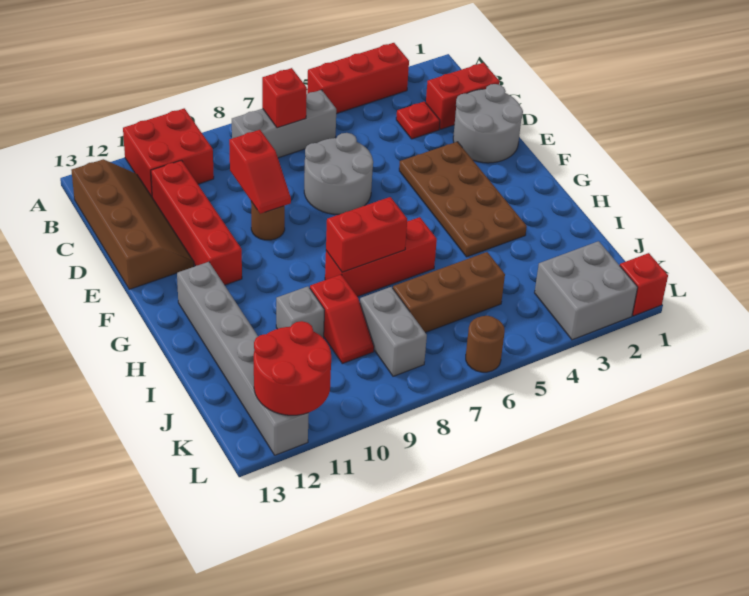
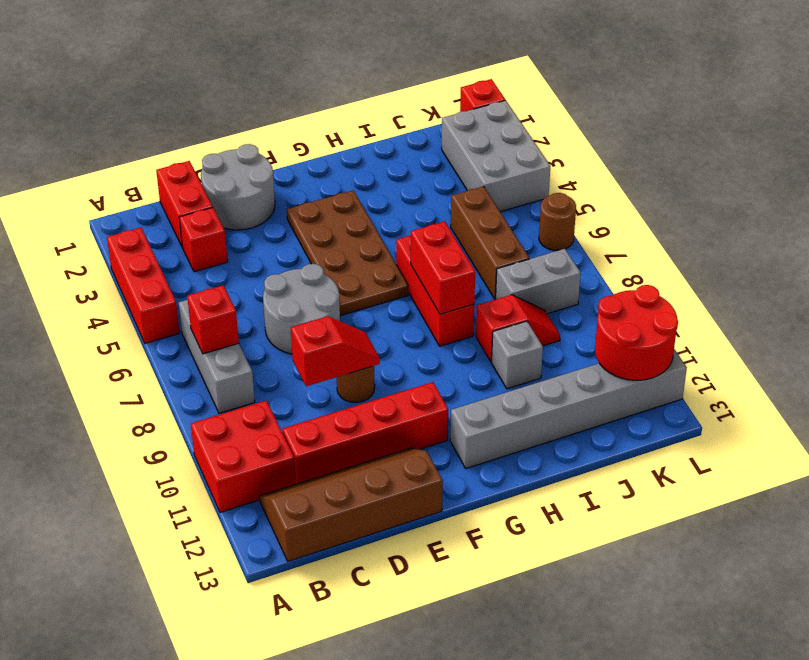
red plate C3 level 1 -> red brick C3 level 1
brown plate E3:H4 level 1 -> brown plate F3:G6 level 1
grey brick K2:L3 level 1 -> grey brick K2:L4 level 1

